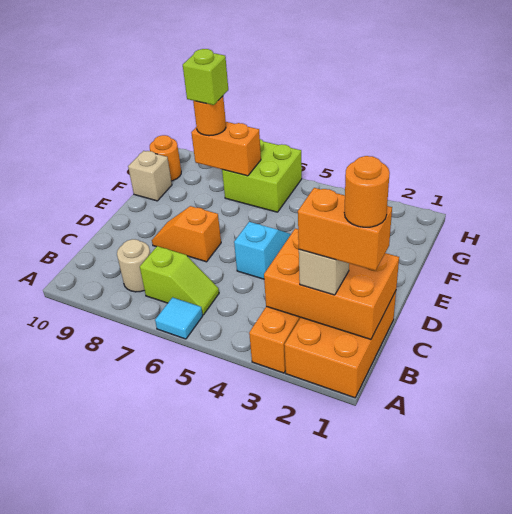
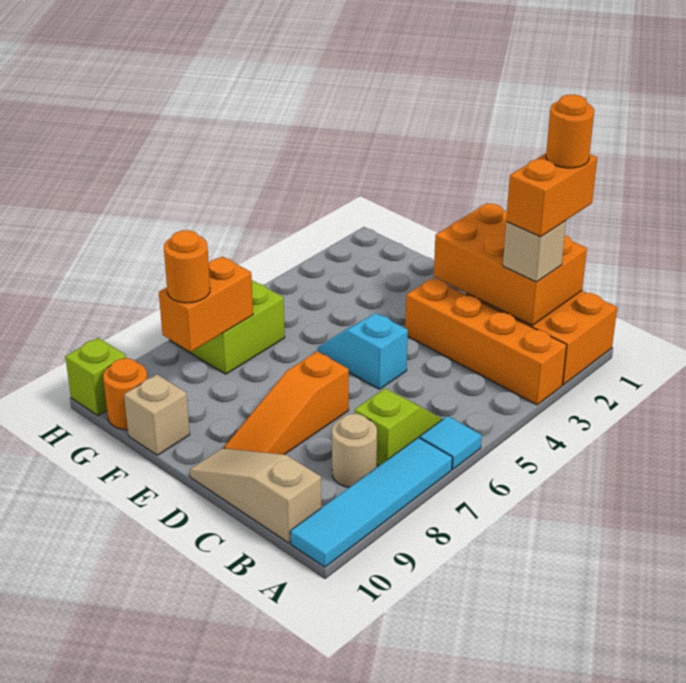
none -> cyan tile A7:A10 level 1
orange brick B1:C3 level 2 -> orange brick B1:D2 level 2
none -> tan slope B10:D10 level 1 top B
orange slope D7:D8 level 1 top 7 -> orange slope D7:D9 level 1 top 7
lime brick G8 level 4 -> lime brick H10 level 1

